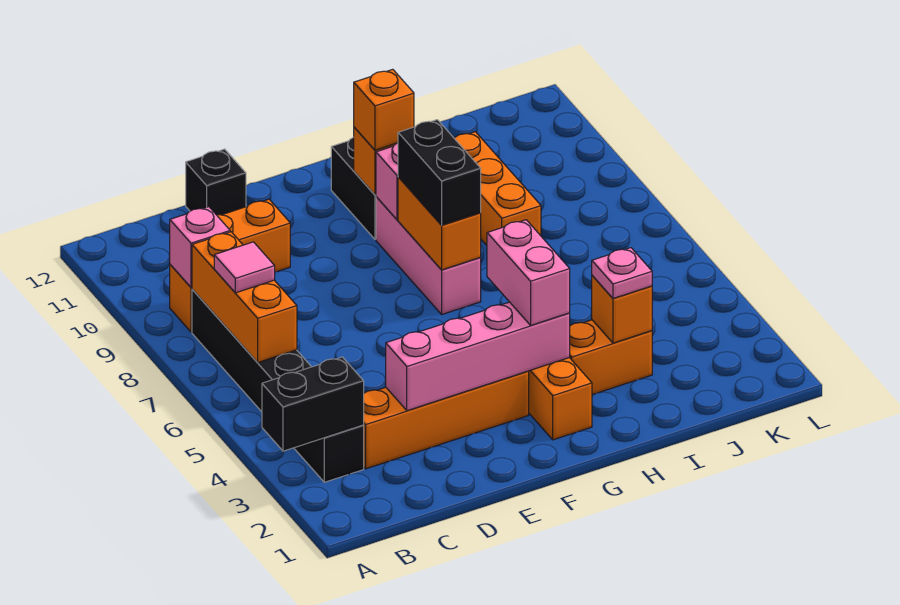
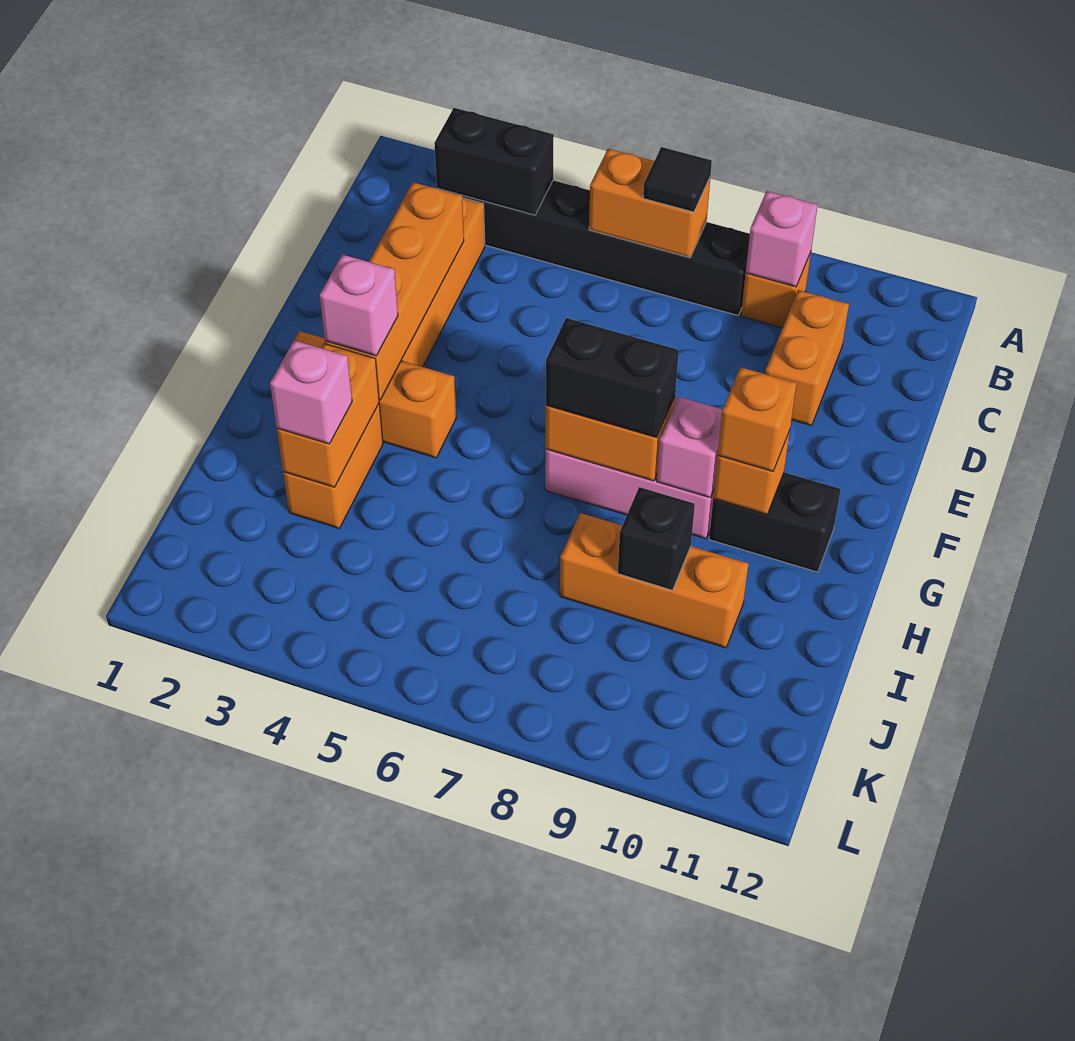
black brick A3:B3 level 2 -> black brick B3:B4 level 2
orange brick B6:B8 level 2 -> orange brick B6:B7 level 2
pink tile B7 level 3 -> black tile B7 level 3
pink brick D3:G3 level 2 -> orange brick D3:G3 level 2
black brick D12 level 1 -> black brick I9 level 2
pink brick G3:G4 level 3 -> pink brick G3 level 3
orange brick I3 level 2 -> orange brick H3:I3 level 2
pink plate I3 level 3 -> pink brick I3 level 3

